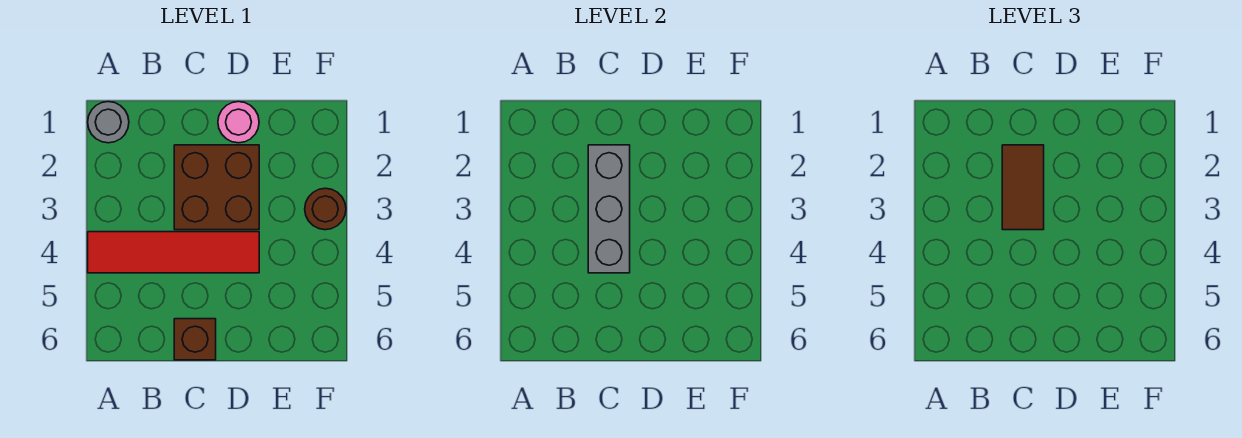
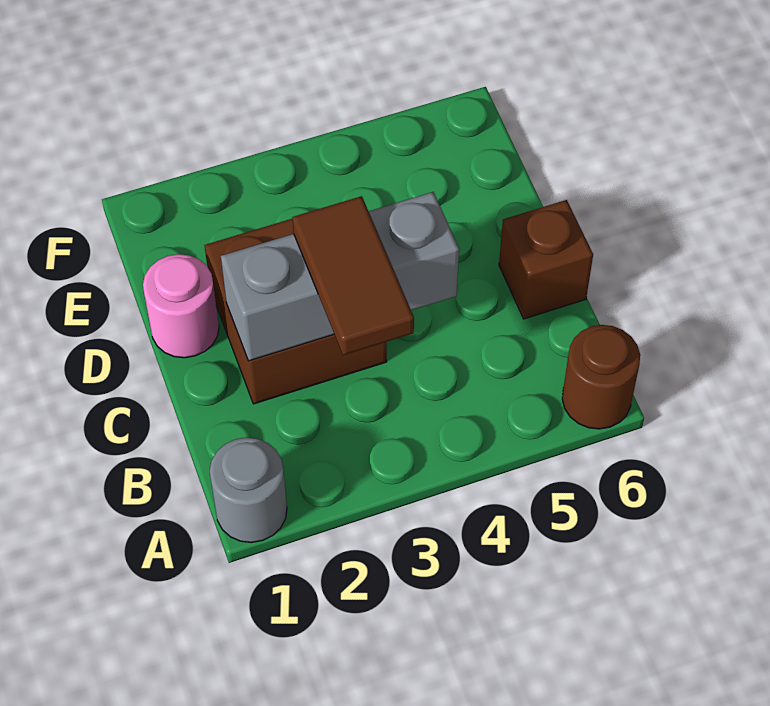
red tile A4:D4 level 1 -> none
brown tile C2:C3 level 3 -> brown tile B3:C3 level 3
brown round brick F3 level 1 -> brown round brick A6 level 1

